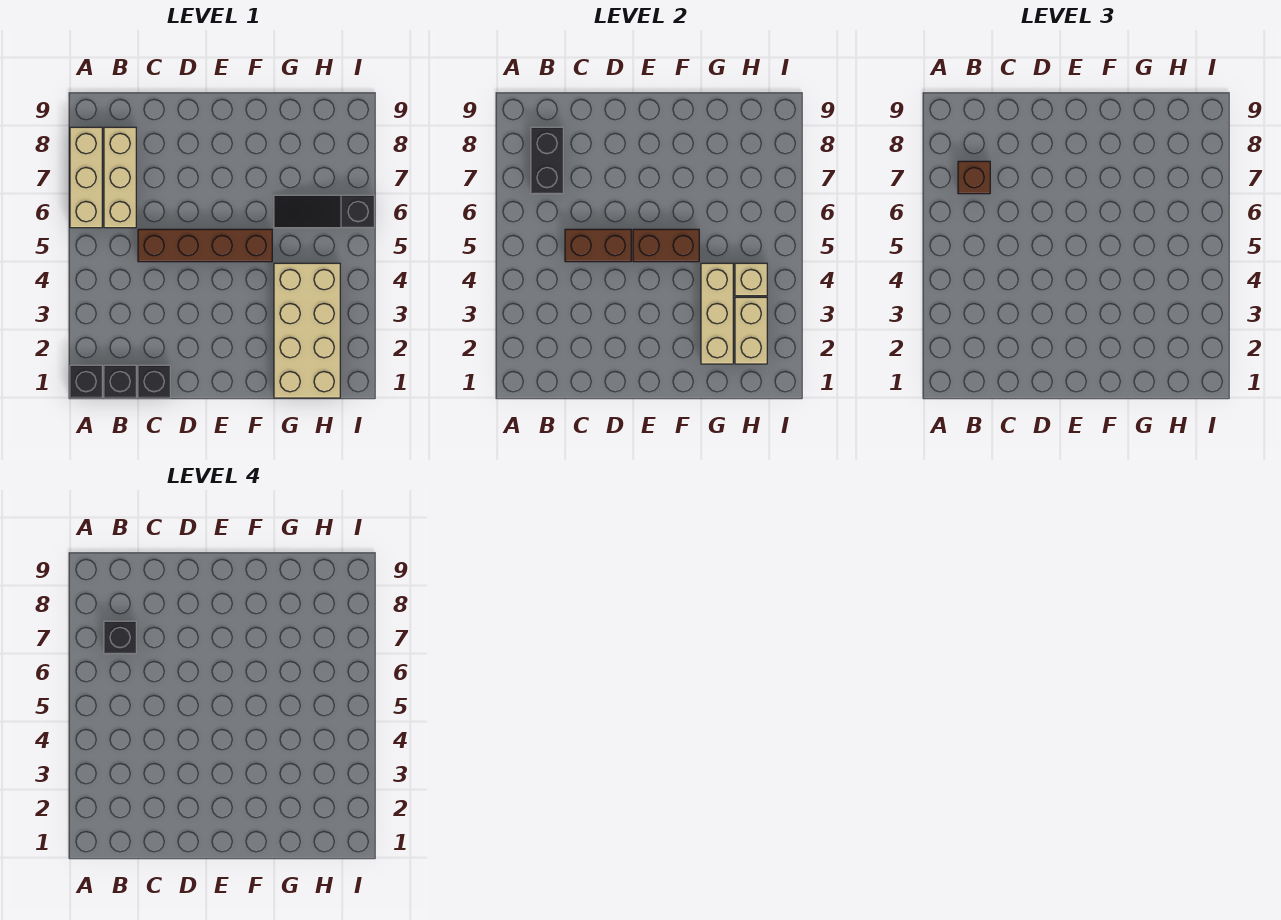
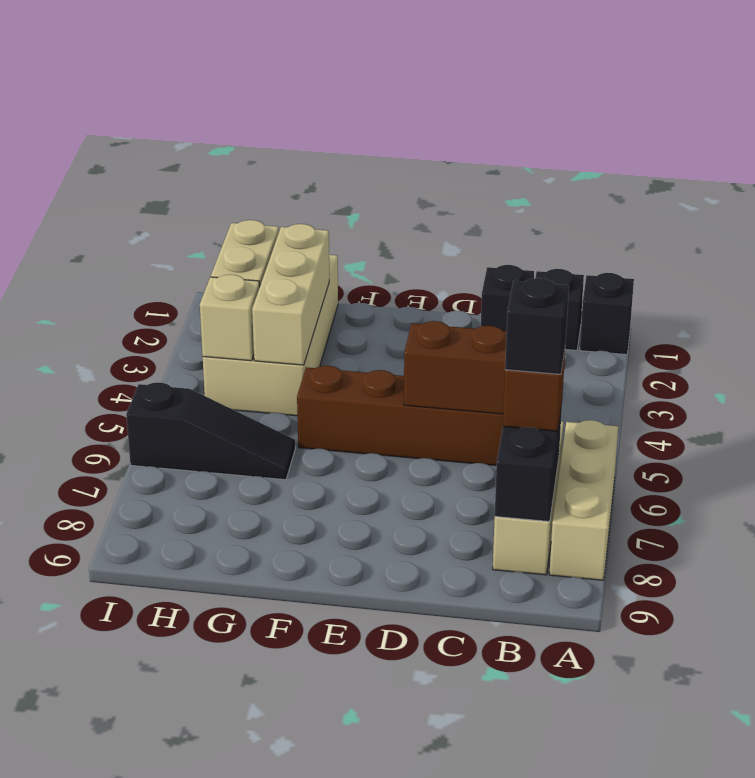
brown brick E5:F5 level 2 -> none

